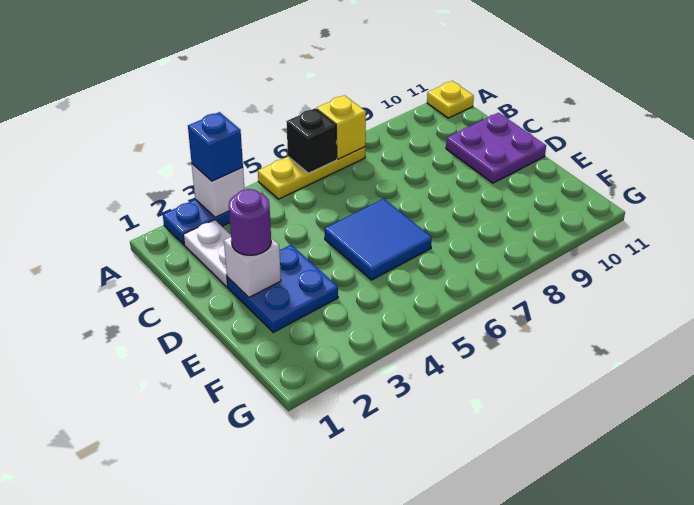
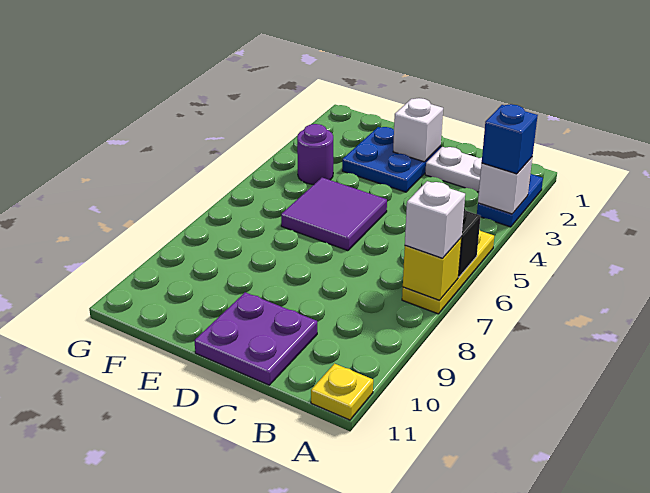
none -> white brick A7 level 3
purple round brick D2 level 3 -> purple round brick F4 level 1
blue tile D5:E6 level 1 -> purple tile D5:E6 level 1

